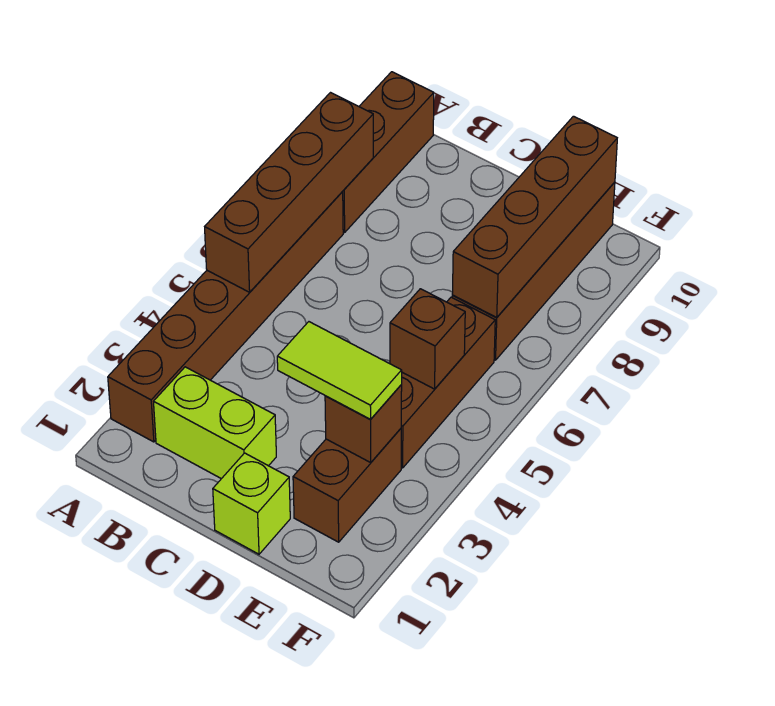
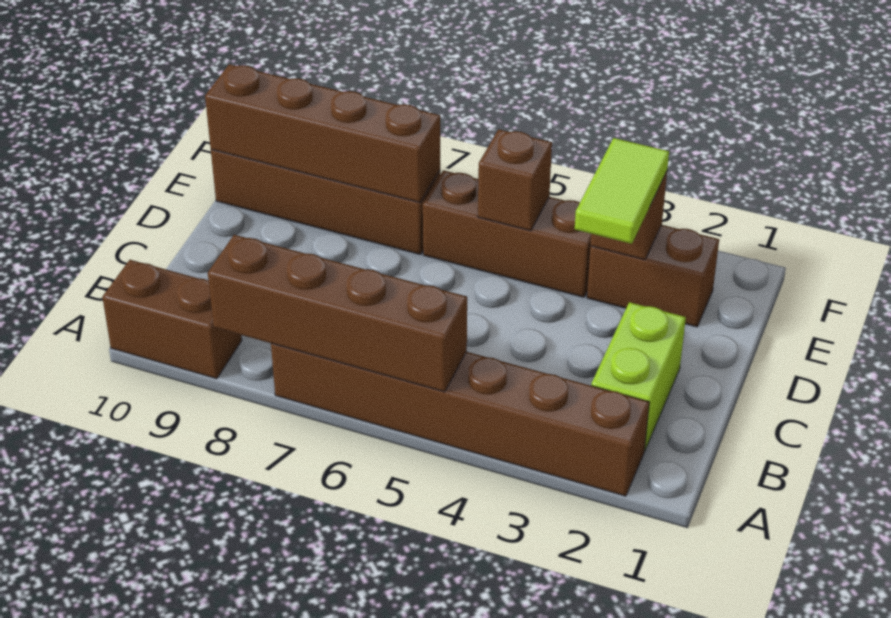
brown brick A8:A10 level 1 -> brown brick A9:A10 level 1
lime brick D1 level 1 -> none

